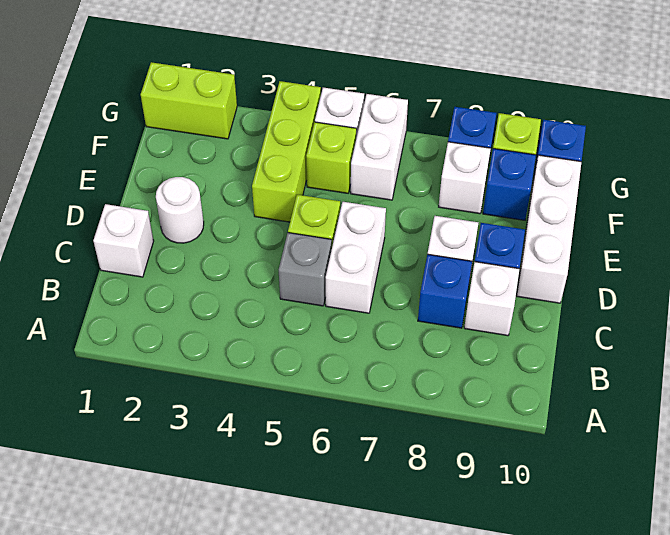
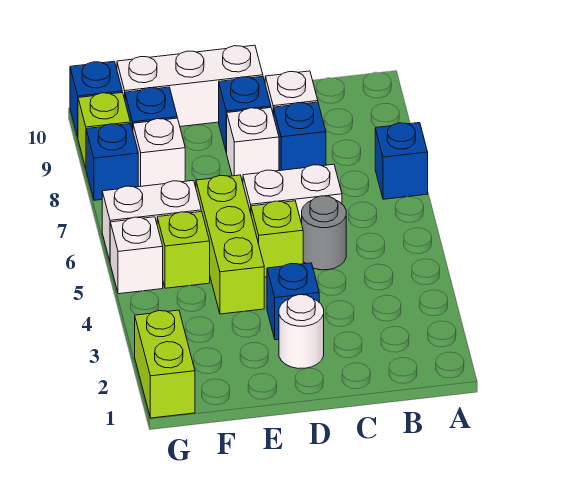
none -> blue brick A7 level 1
white brick C1 level 1 -> none
grey brick C5 level 1 -> grey round brick C5 level 1
none -> blue brick D3 level 1
lime brick E4:G4 level 1 -> lime brick E4:E6 level 1

